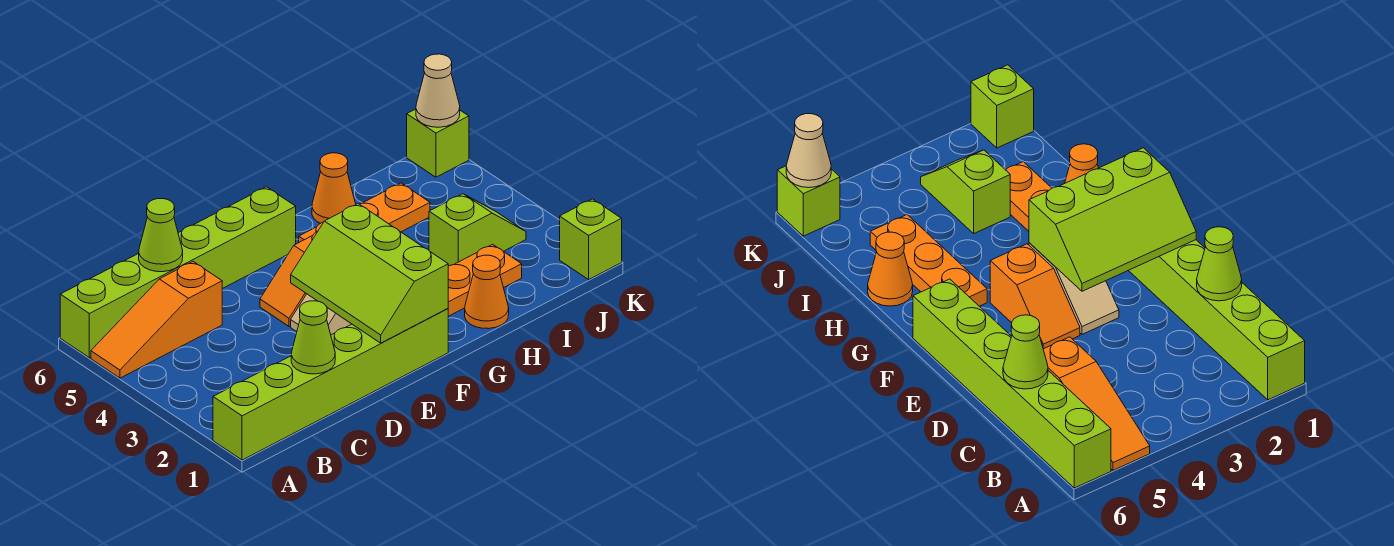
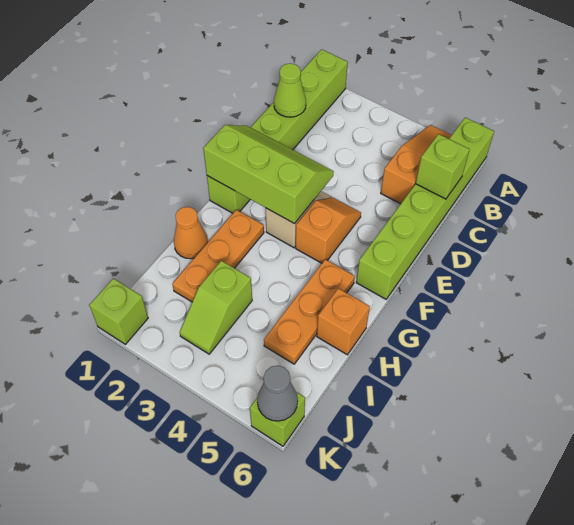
lime cone C6 level 2 -> lime brick C6 level 2
orange cone H6 level 1 -> orange brick H6 level 1
tan cone K6 level 2 -> grey cone K6 level 2

